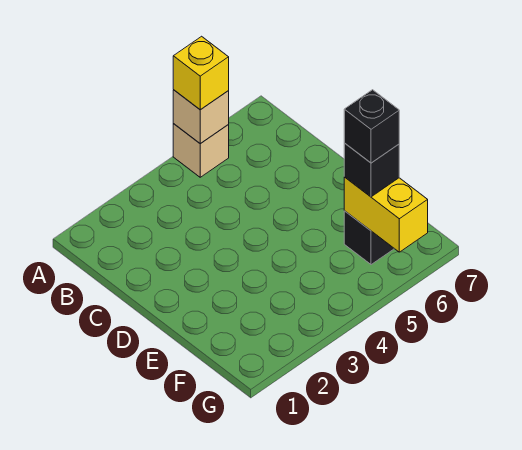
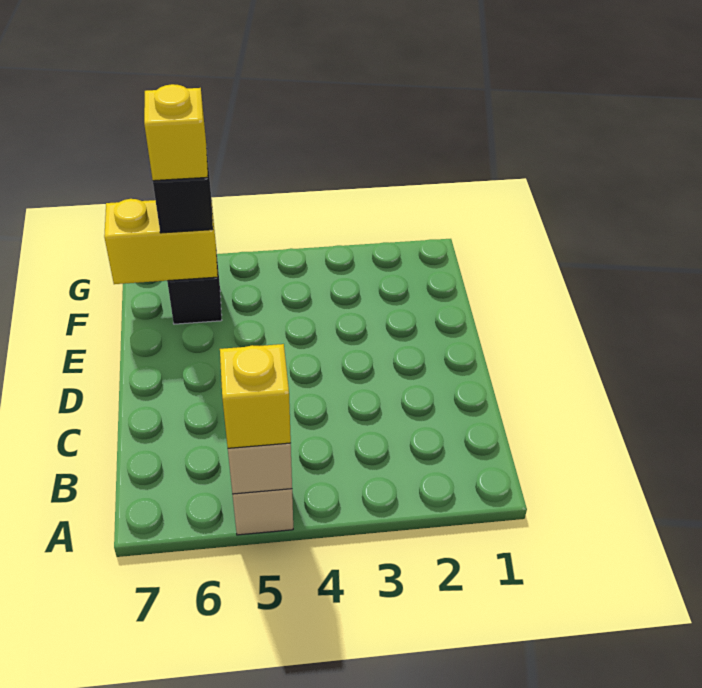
yellow brick F6:G6 level 2 -> yellow brick F6:F7 level 2
black brick F6 level 4 -> yellow brick F6 level 4

